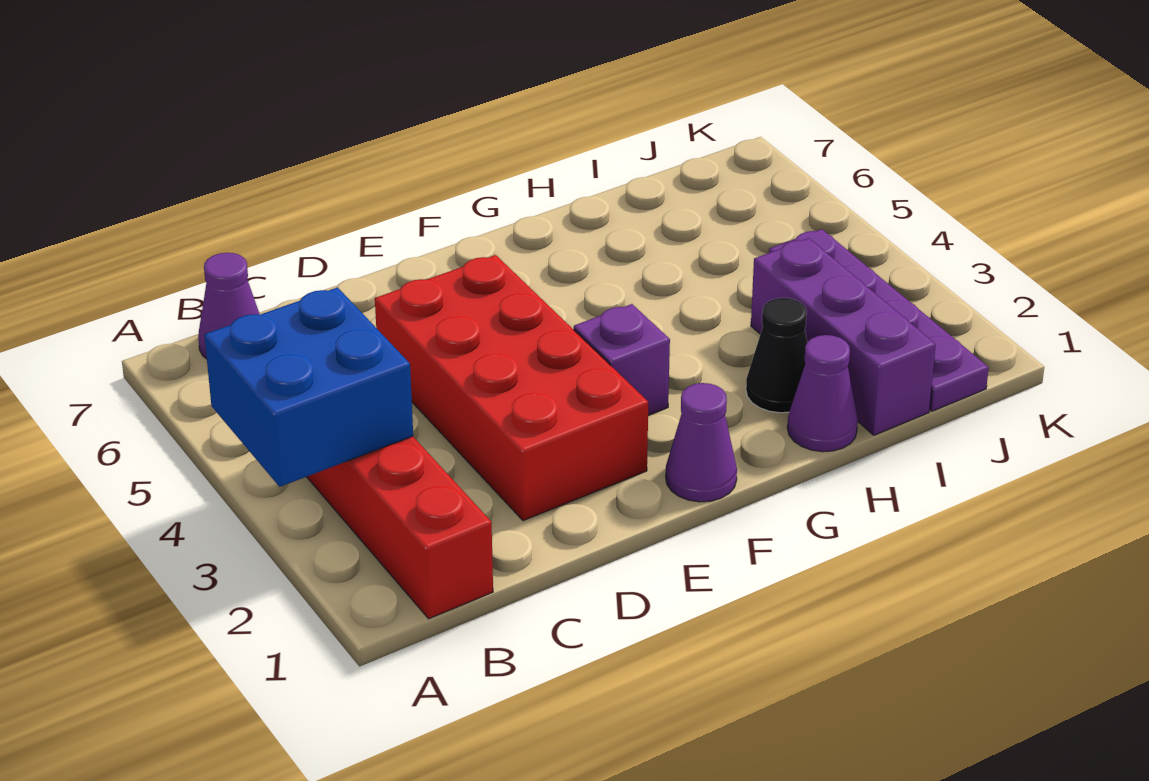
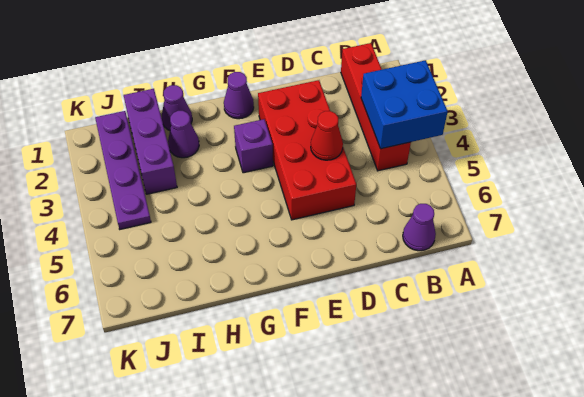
none -> red cone D4 level 2
black cone H2 level 1 -> purple cone H2 level 1

